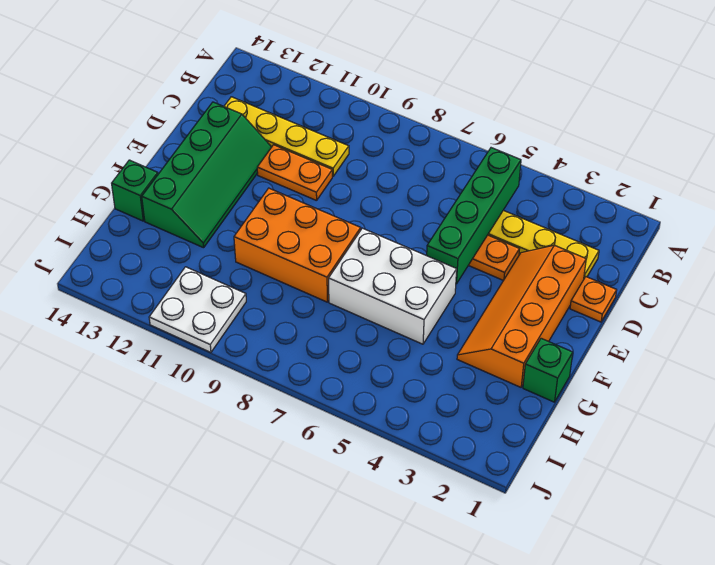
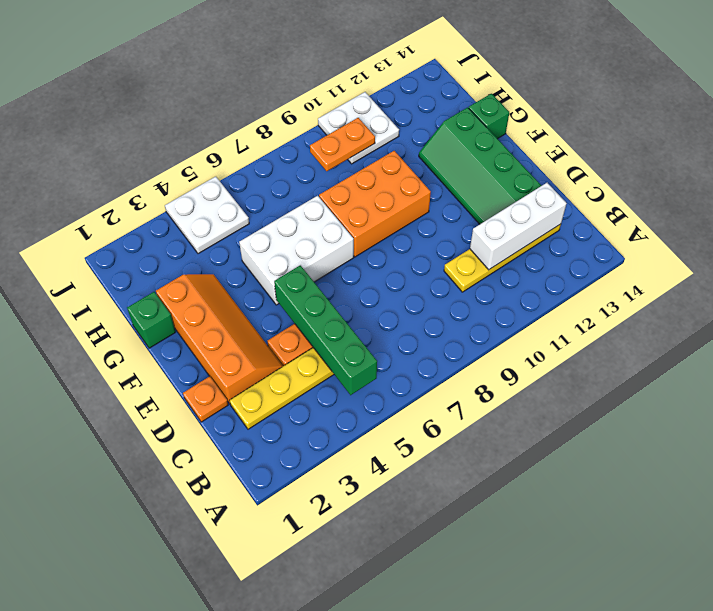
none -> white brick C11:C13 level 2
orange plate D10:D11 level 1 -> orange plate I9:I10 level 2
none -> white plate I4:J5 level 1

